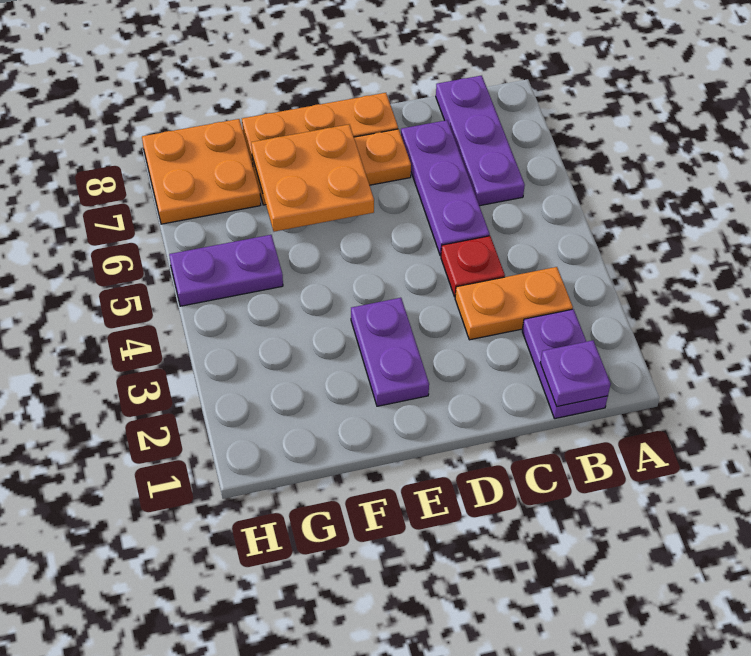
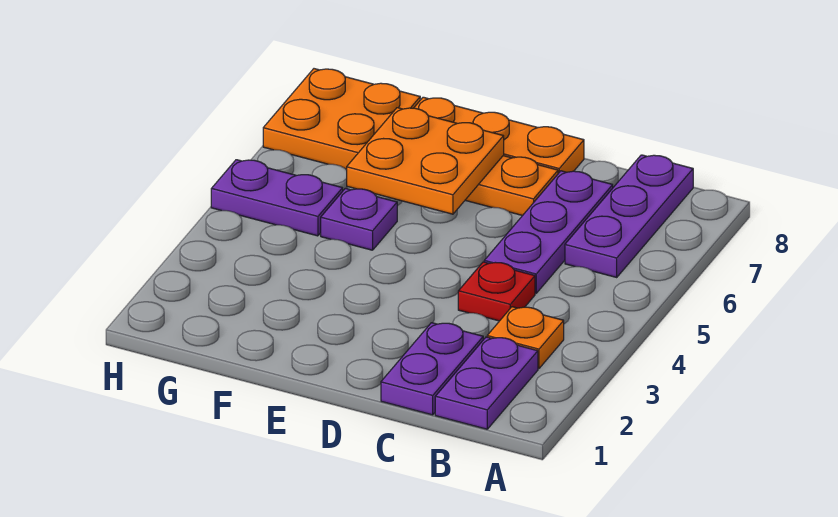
purple plate B1 level 2 -> purple plate F5 level 1
orange plate B3:C3 level 1 -> orange plate B3 level 1
purple plate E2:E3 level 1 -> purple plate C1:C2 level 1

